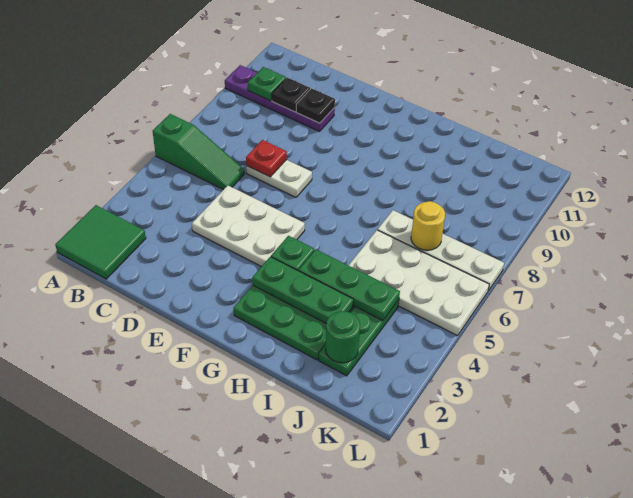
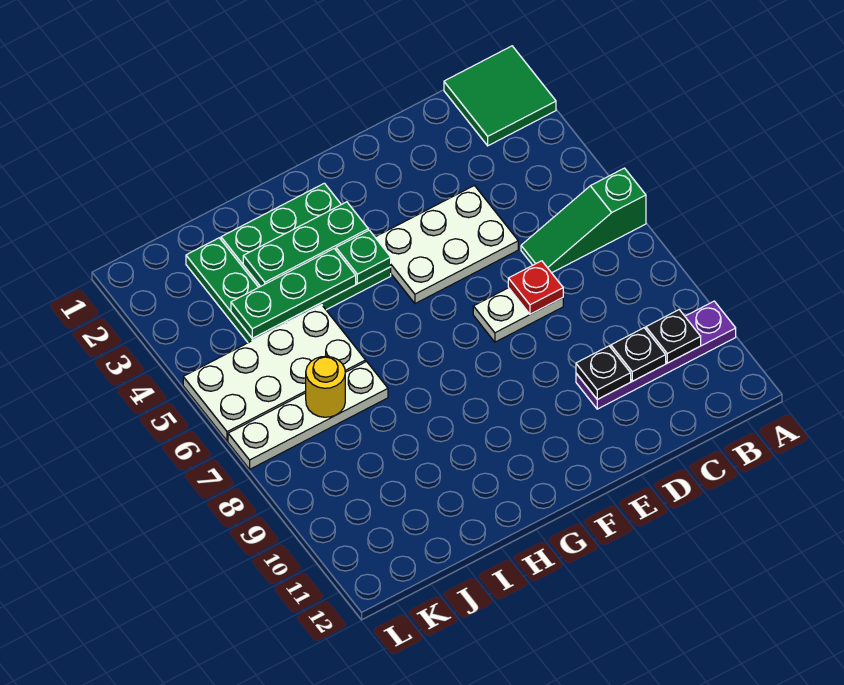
green plate B10 level 2 -> black plate B10 level 2
green round brick J2 level 2 -> none

